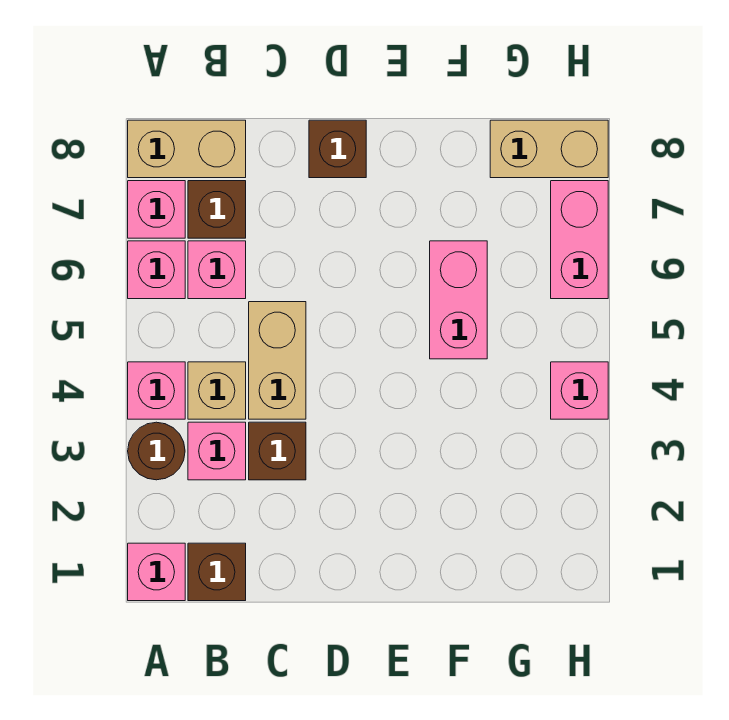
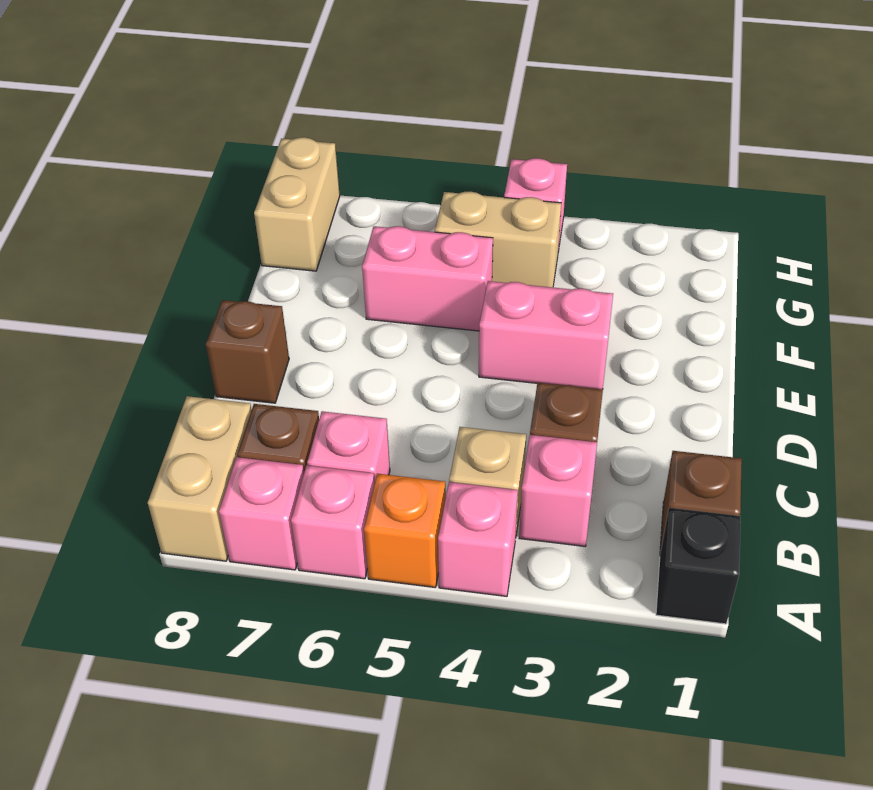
pink brick A1 level 1 -> black brick A1 level 1
brown round brick A3 level 1 -> none
none -> orange brick A5 level 1
tan brick C4:C5 level 1 -> tan brick G4:G5 level 1
pink brick H6:H7 level 1 -> pink brick E3:E4 level 1

